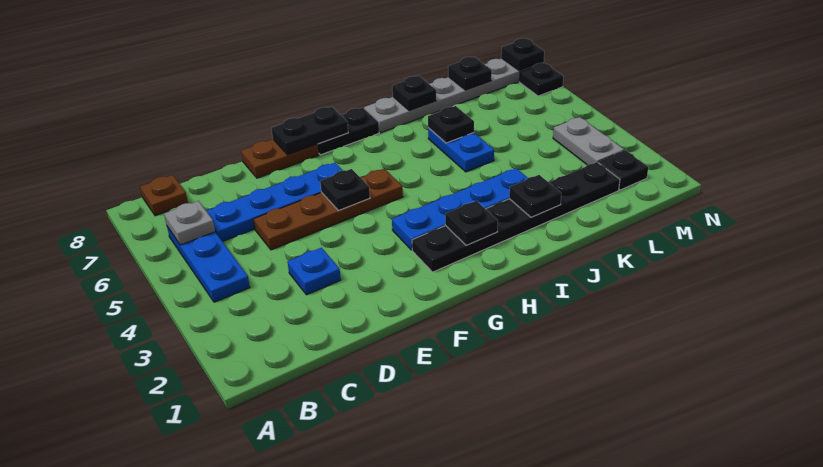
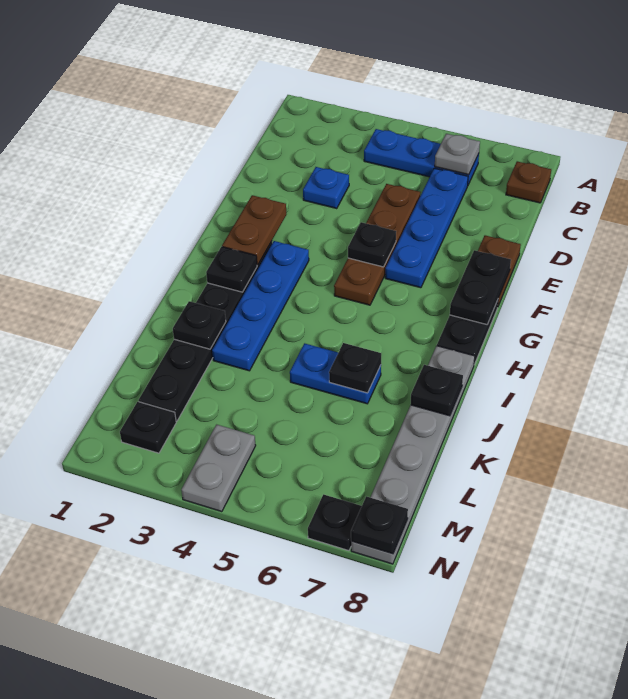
none -> brown plate F2:G2 level 2
black plate L8 level 2 -> none
grey plate M3:M4 level 1 -> grey plate M4:N4 level 1

